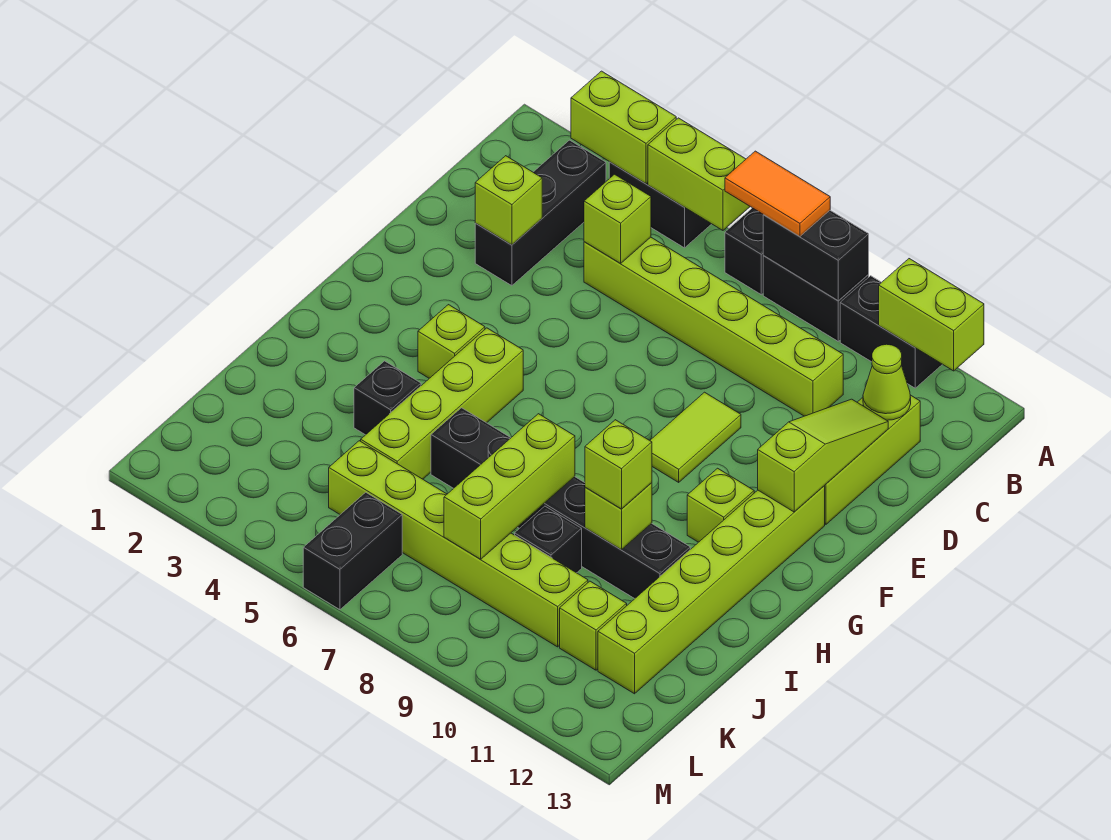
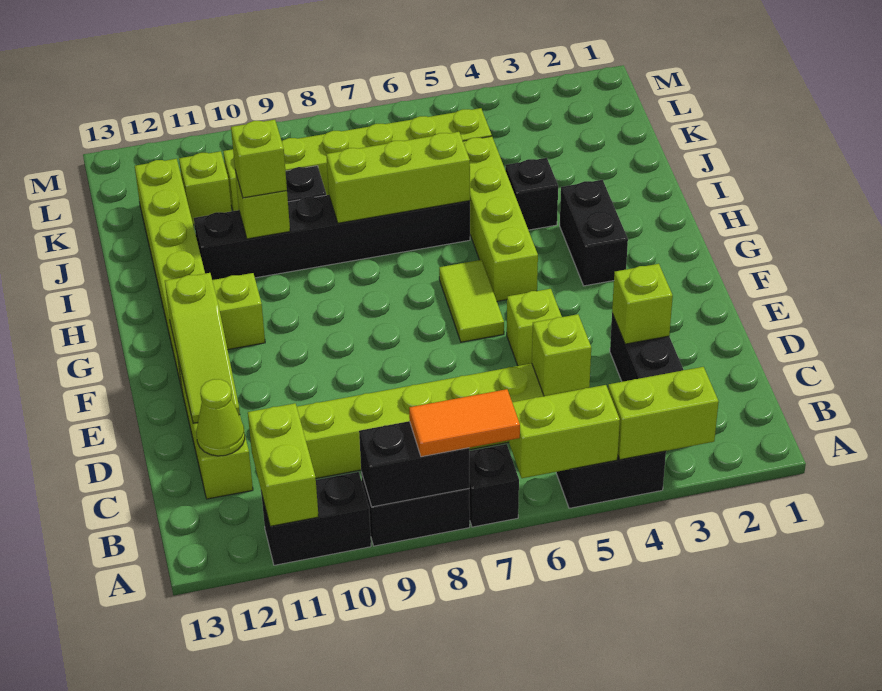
lime brick A11:A12 level 2 -> lime brick A11:B11 level 2
lime tile E9:F9 level 1 -> lime tile F6:G6 level 1
lime brick G4 level 1 -> lime brick E5 level 1
lime brick I8:K8 level 2 -> lime brick I6:I8 level 2
black brick L6:M6 level 1 -> black brick G3:H3 level 1

